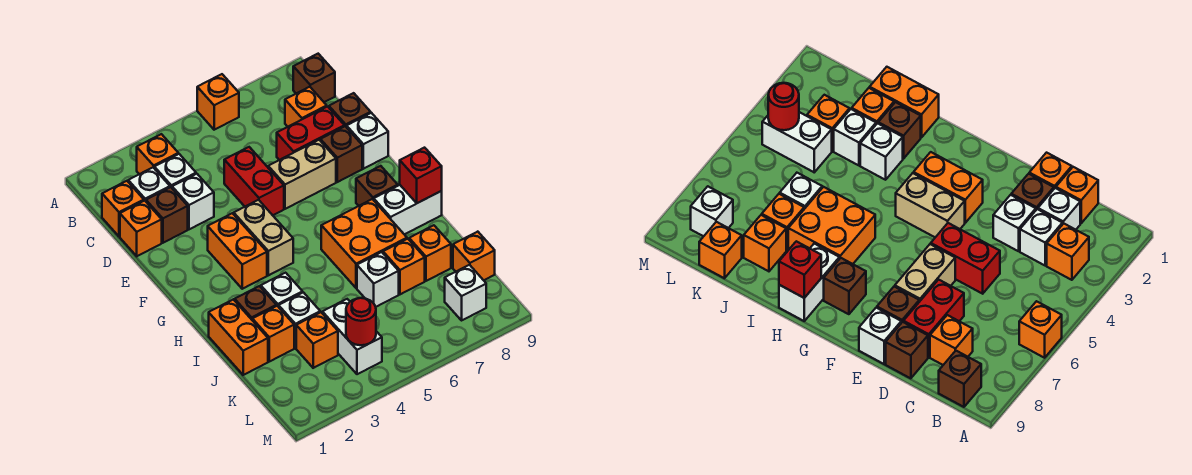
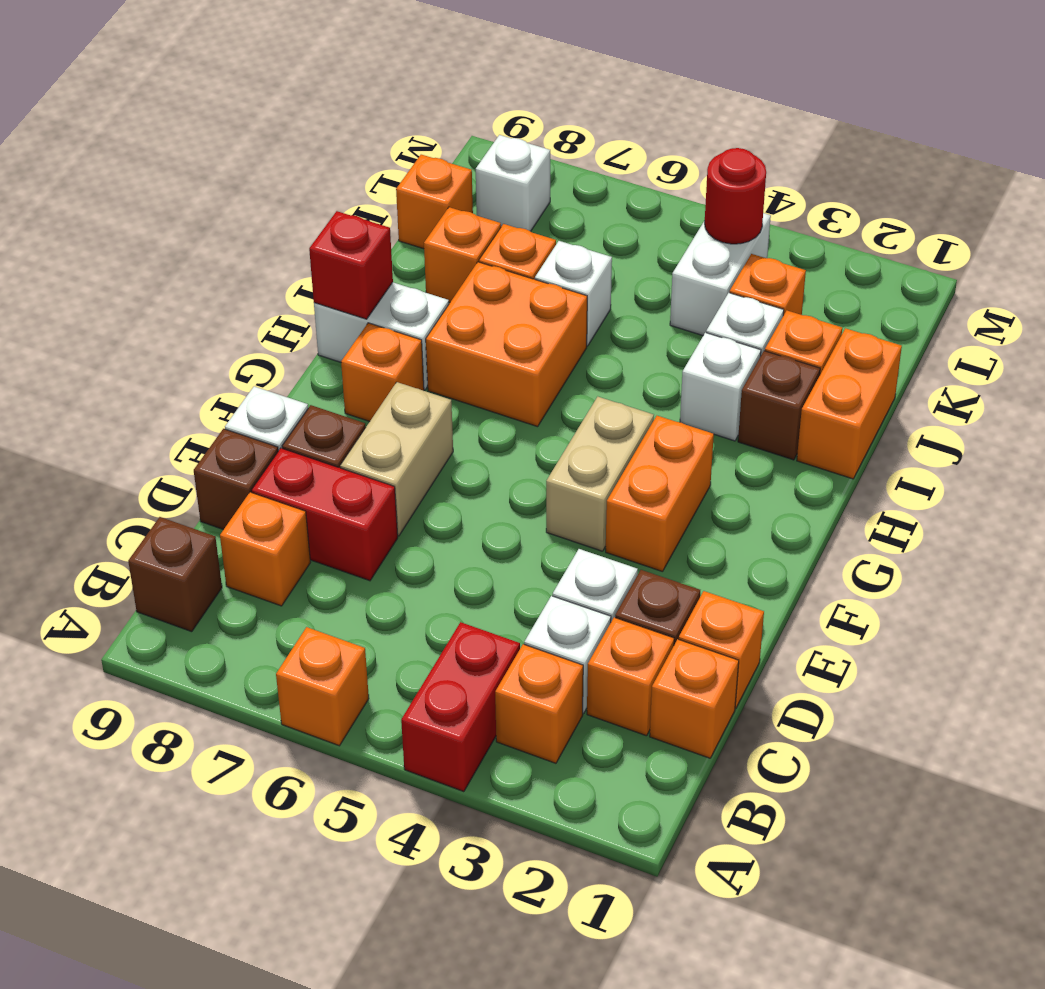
white brick C2 level 1 -> orange brick C2 level 1
red brick D5:E5 level 1 -> red brick A4:B4 level 1
tan brick E6:E7 level 1 -> tan brick E7:F7 level 1
brown brick G8 level 1 -> orange brick G8 level 1

